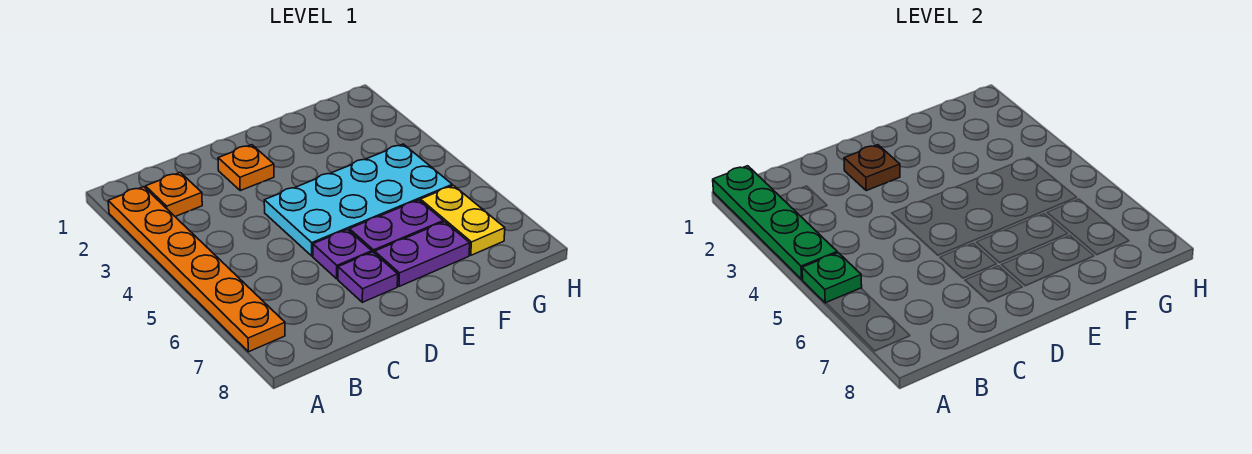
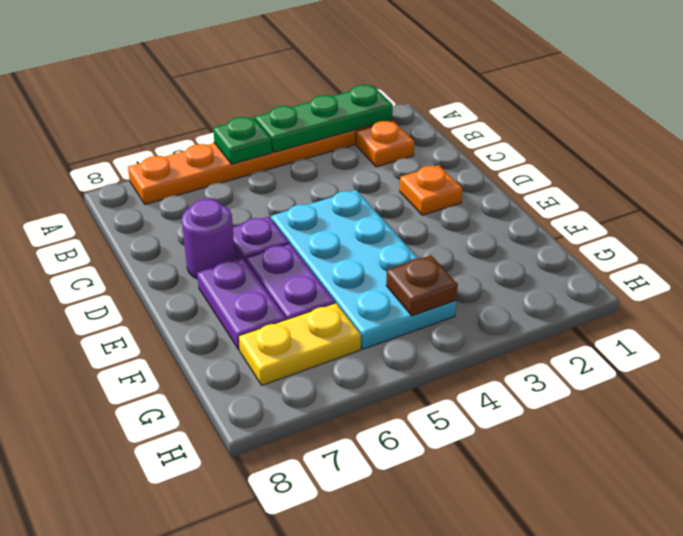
green plate A1:A4 level 2 -> green plate A2:A4 level 2
brown plate D2 level 2 -> brown plate G4 level 2
purple plate D7 level 1 -> purple round brick D7 level 1

